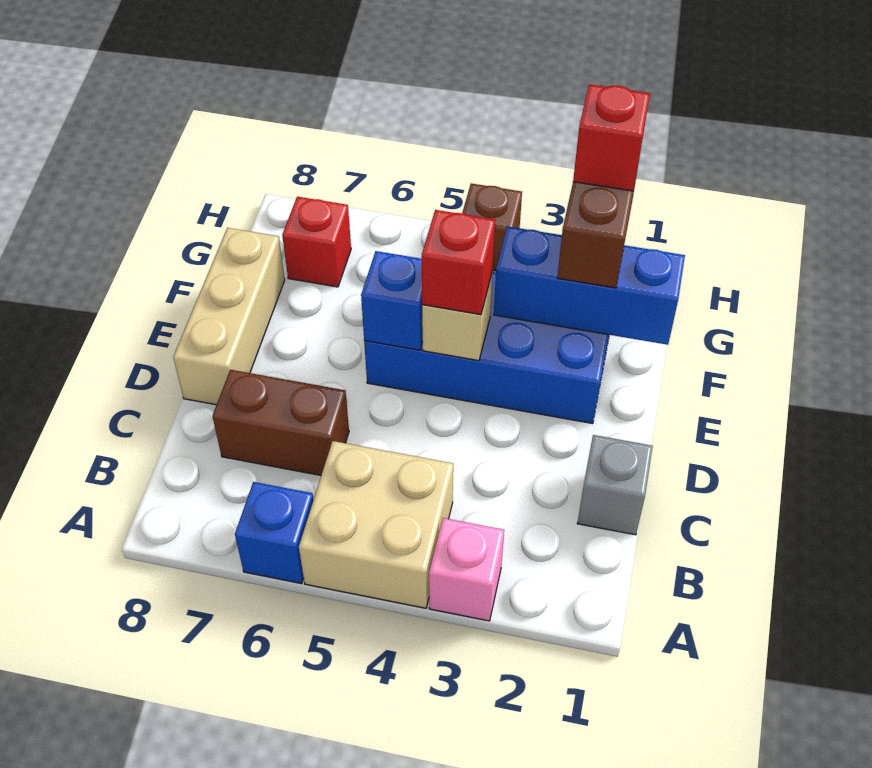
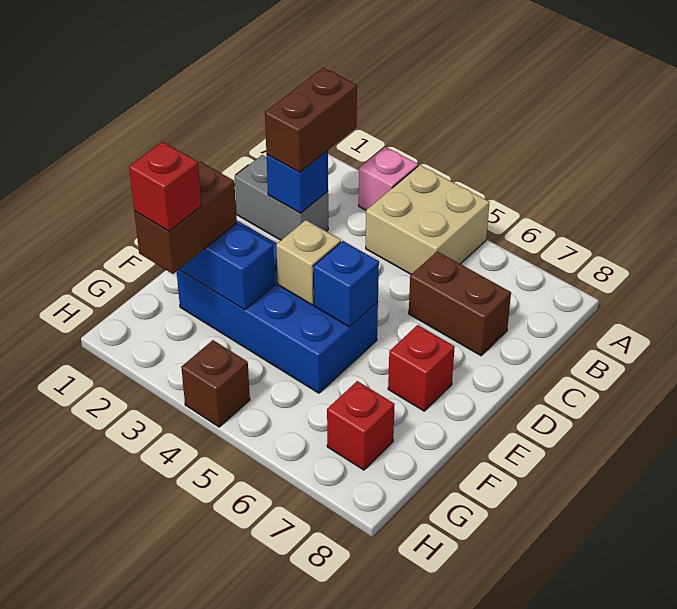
blue brick A6 level 1 -> blue brick C2 level 2
none -> brown brick B2:C2 level 3
grey brick C1 level 1 -> grey brick C1:C2 level 1
tan brick D8:F8 level 1 -> none
red brick E4 level 3 -> red brick E7 level 1

